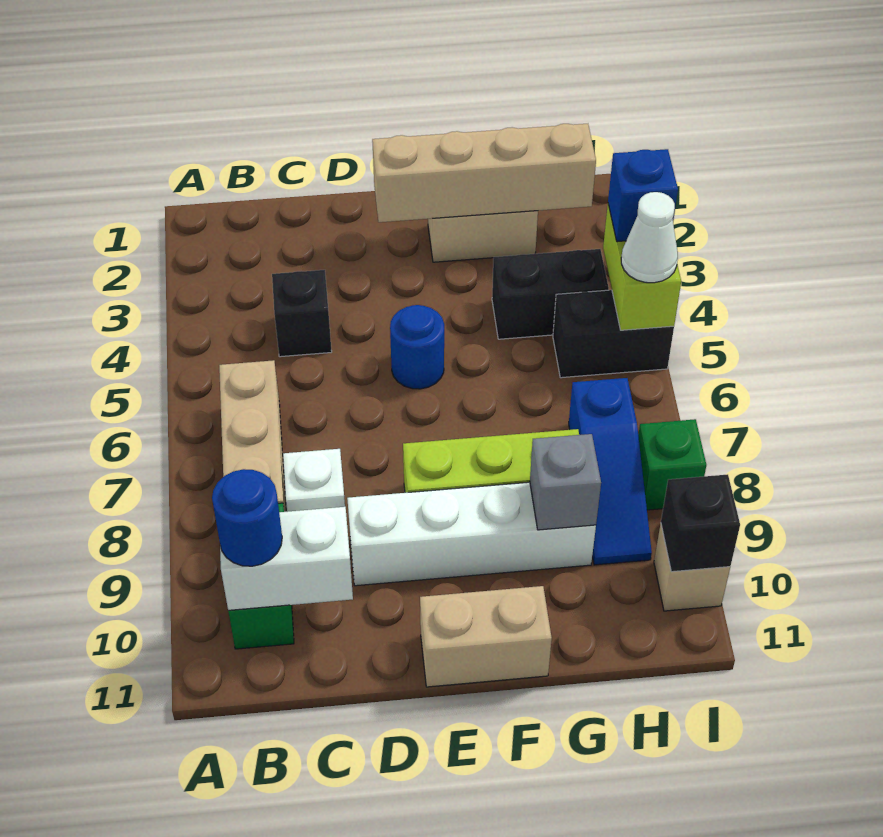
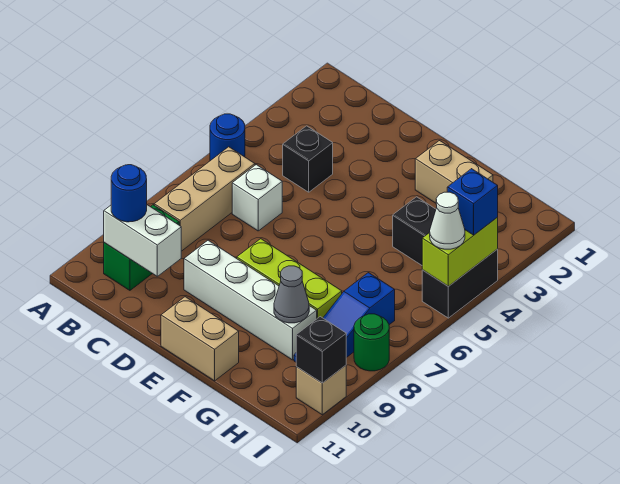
white brick C8 level 1 -> white brick C6 level 1
tan brick E2:H2 level 2 -> none
blue round brick E5 level 1 -> blue round brick A5 level 1
grey brick G9 level 2 -> grey cone G9 level 2
black brick H5:I5 level 1 -> black brick I4:I5 level 1
green brick I8 level 1 -> green round brick I8 level 1

